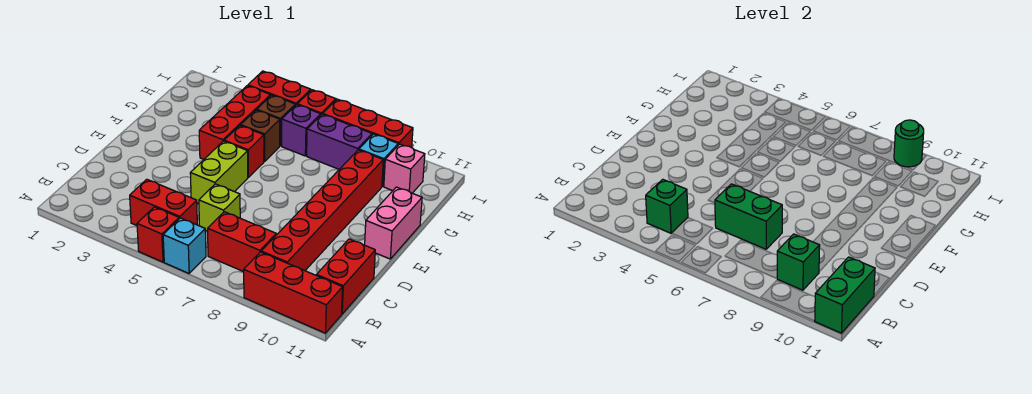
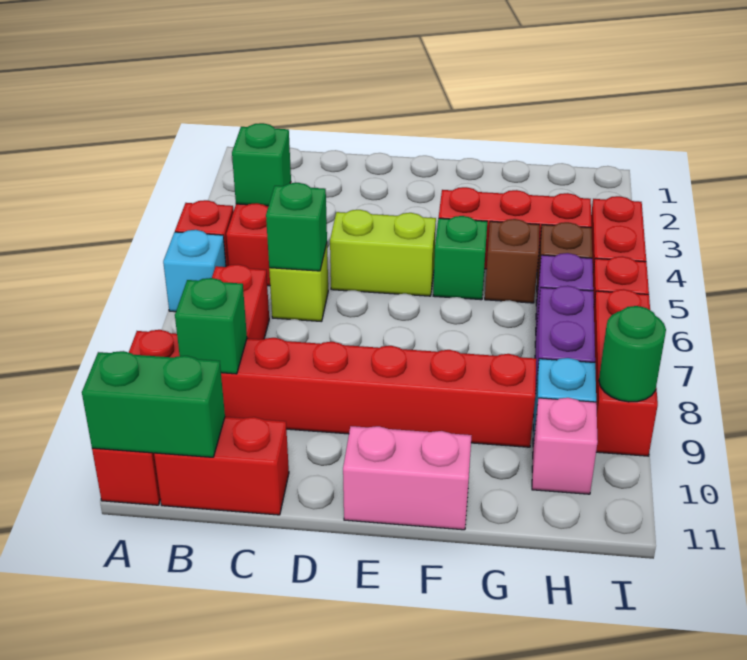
green brick C6:C7 level 2 -> green brick C6 level 2
red brick F5 level 1 -> green brick F5 level 1

